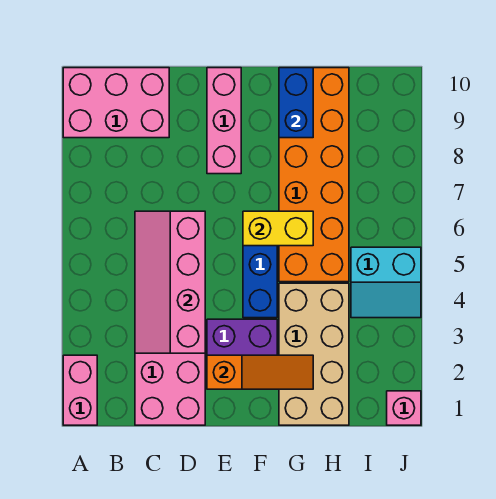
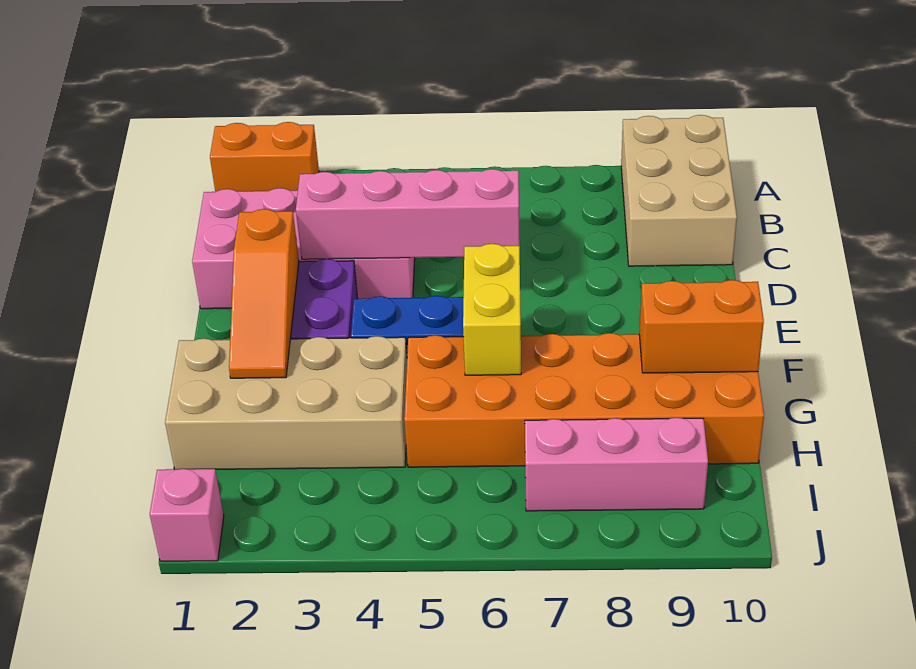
pink brick A1:A2 level 1 -> orange brick A1:A2 level 1
pink brick A9:C10 level 1 -> tan brick A9:C10 level 1
pink brick E8:E10 level 1 -> pink brick I7:I9 level 1
blue brick G9:G10 level 2 -> orange brick G9:G10 level 2
cyan slope I4:J5 level 1 top 5 -> none

